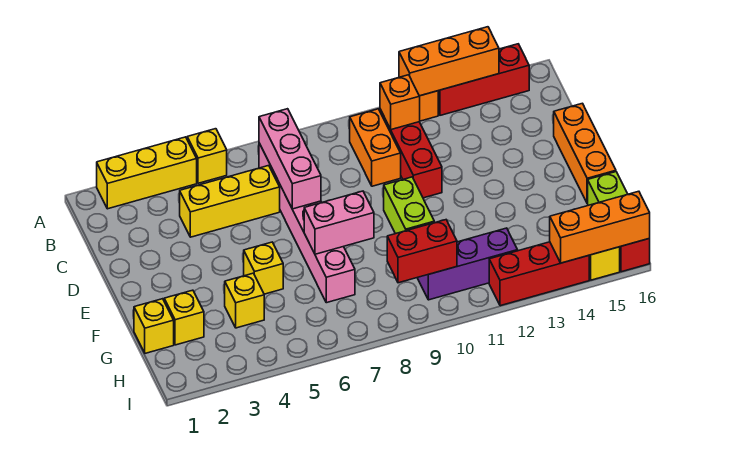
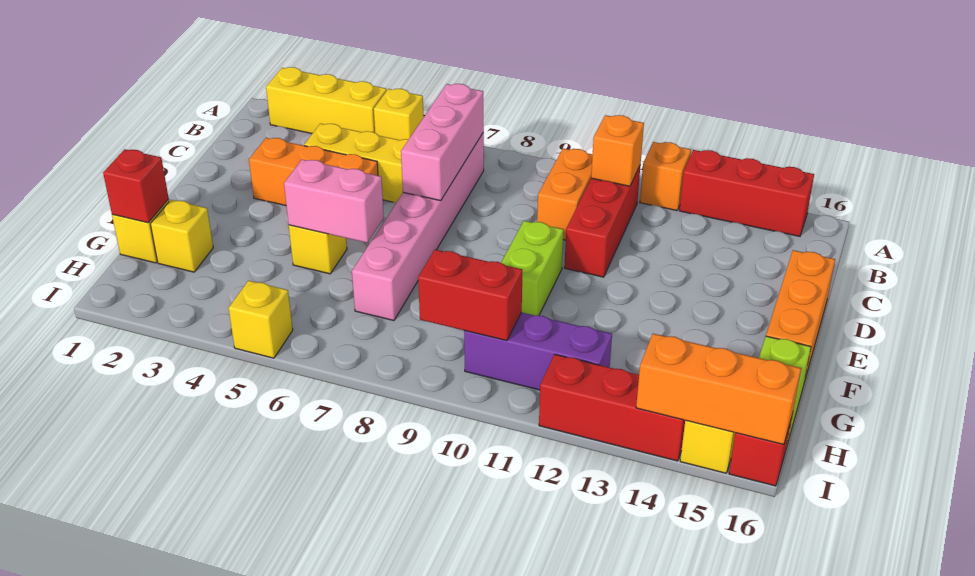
orange brick A12:A14 level 2 -> orange brick D3:D5 level 1
pink brick F7:F8 level 2 -> pink brick F5:F6 level 2
none -> red brick G1 level 2
yellow brick G4 level 1 -> yellow brick I5 level 1

